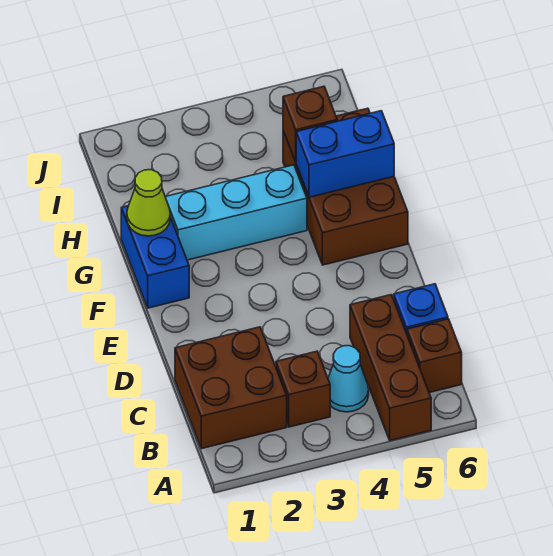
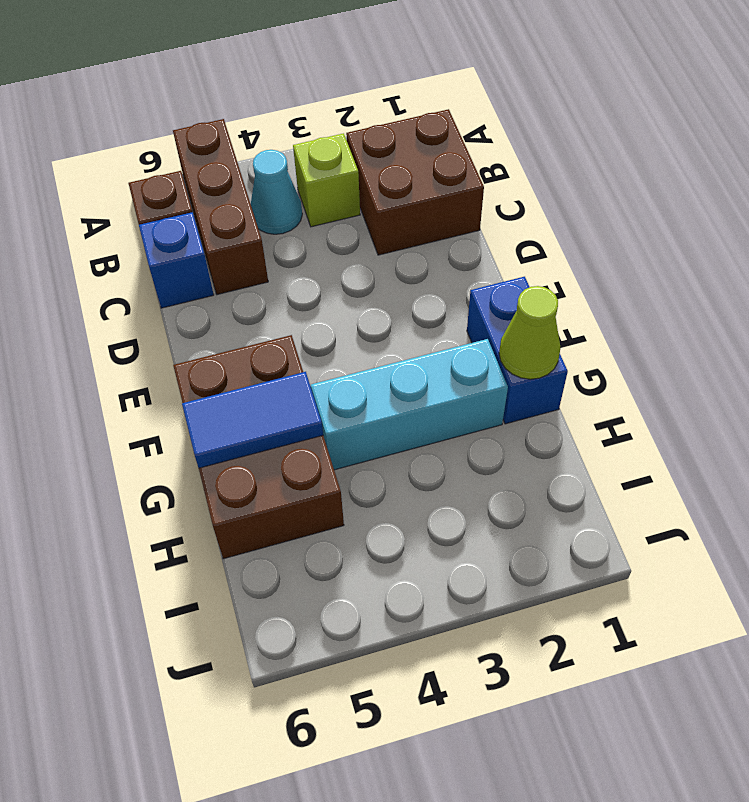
brown brick B3 level 1 -> lime brick B3 level 1
blue brick G5:G6 level 2 -> blue tile G5:G6 level 2
brown brick H5 level 2 -> none

